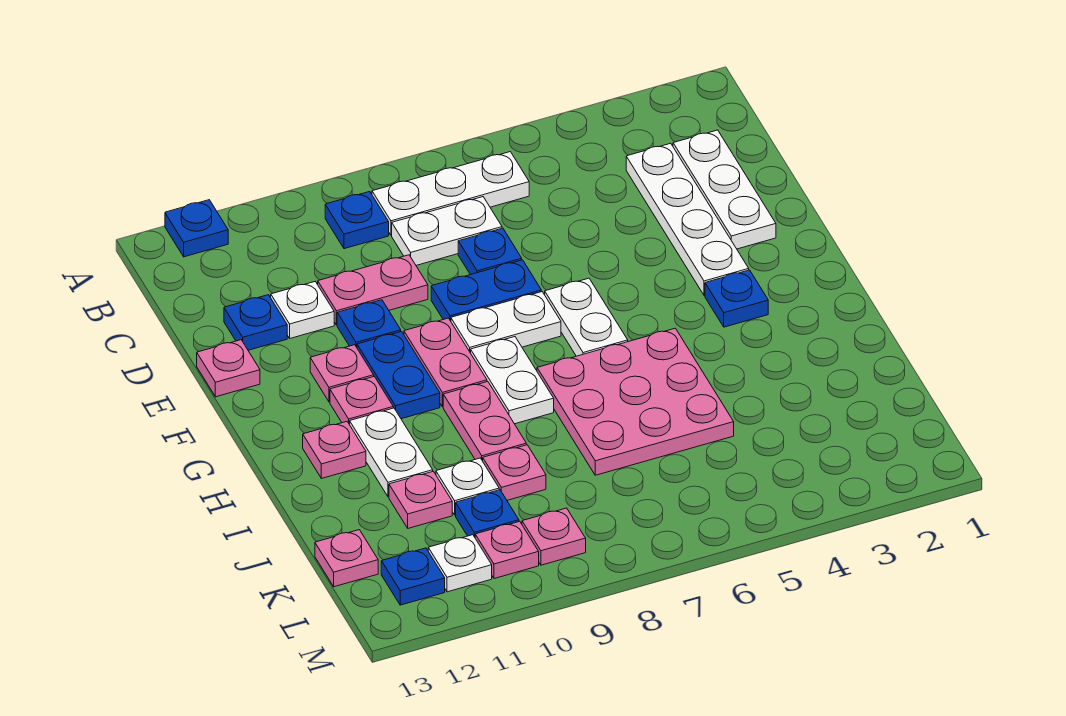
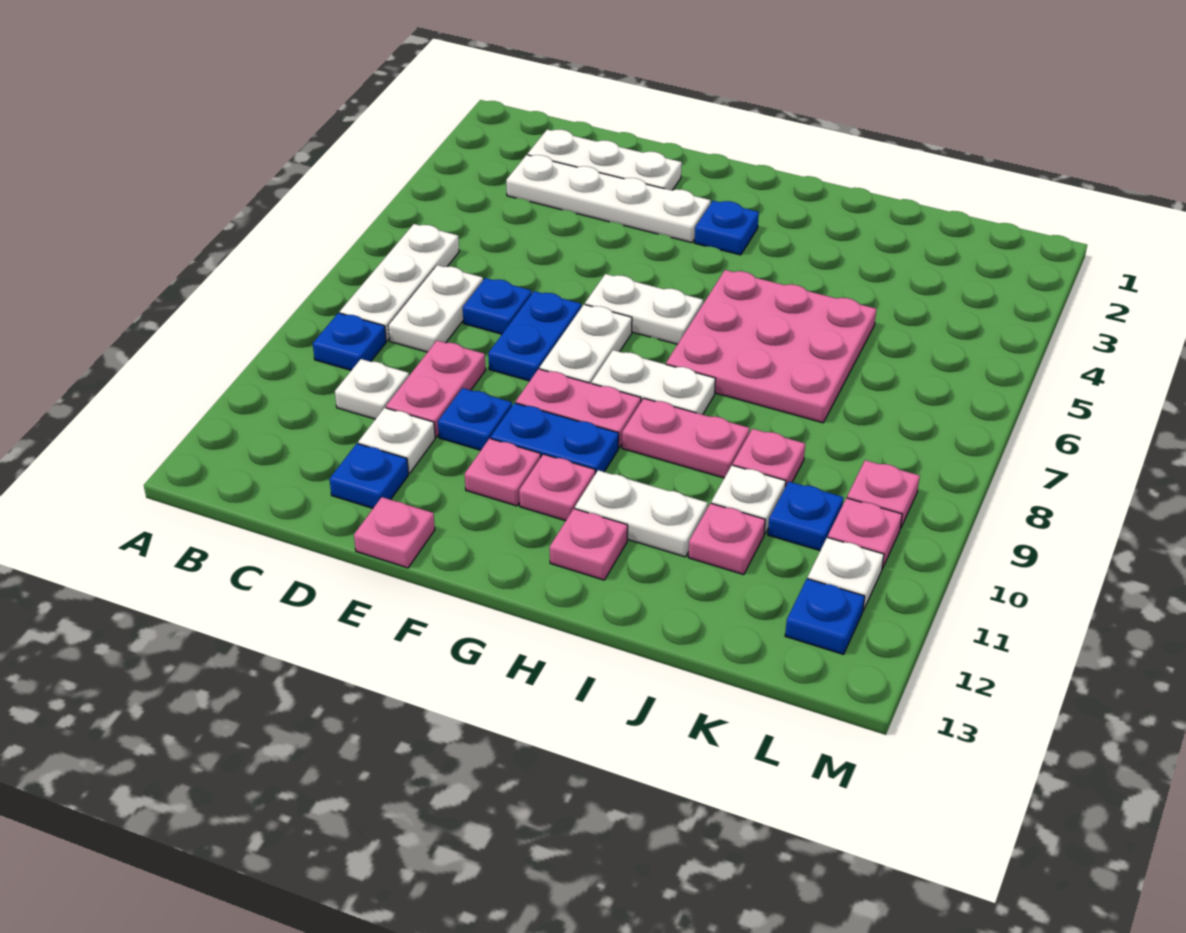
blue plate A12 level 1 -> none
none -> white plate C10 level 1
pink plate K13 level 1 -> none

